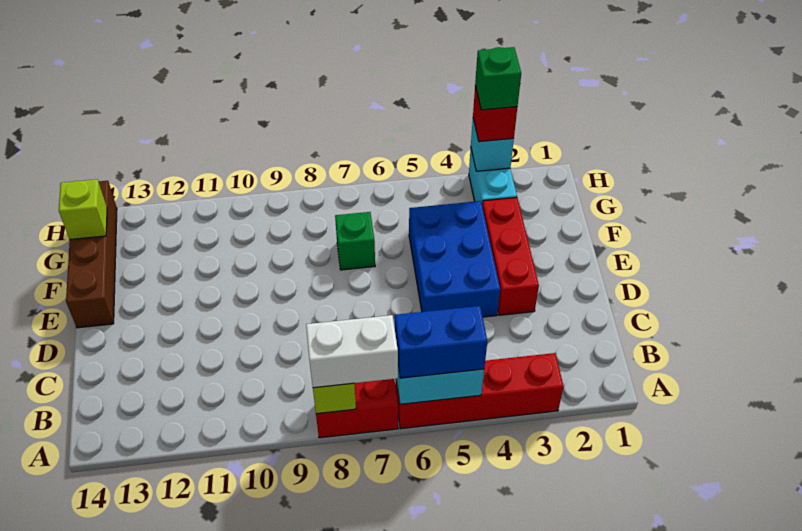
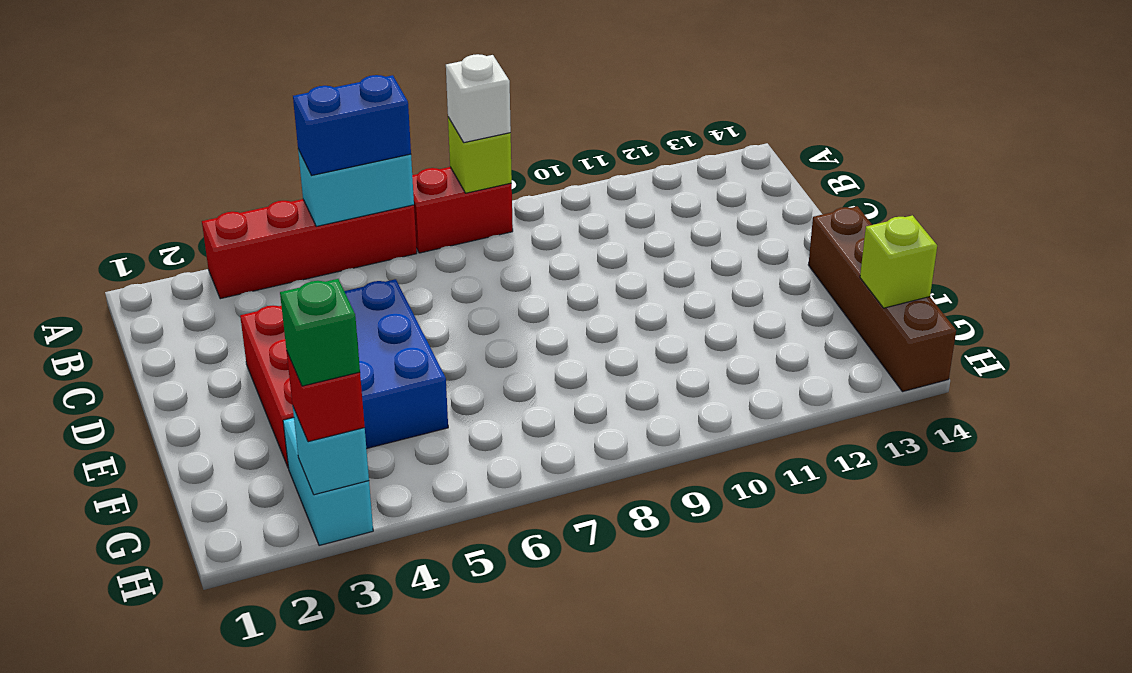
white brick A7:A8 level 3 -> white brick A8 level 3
green brick F7 level 1 -> none

